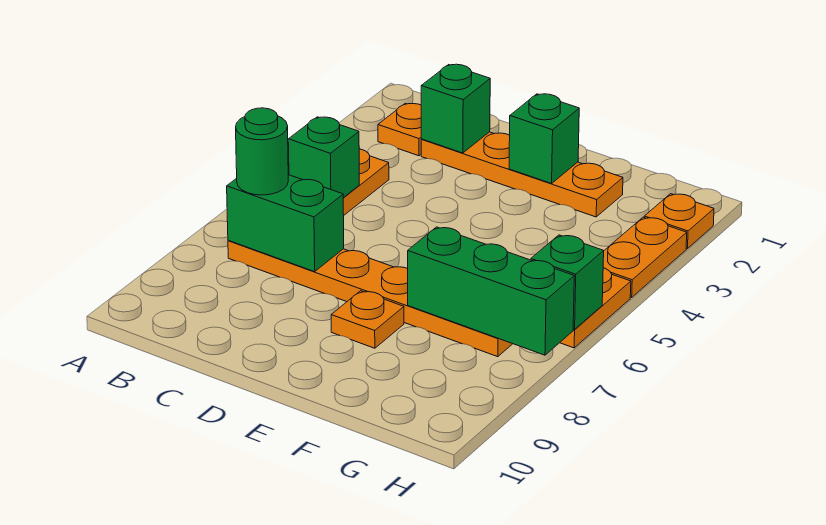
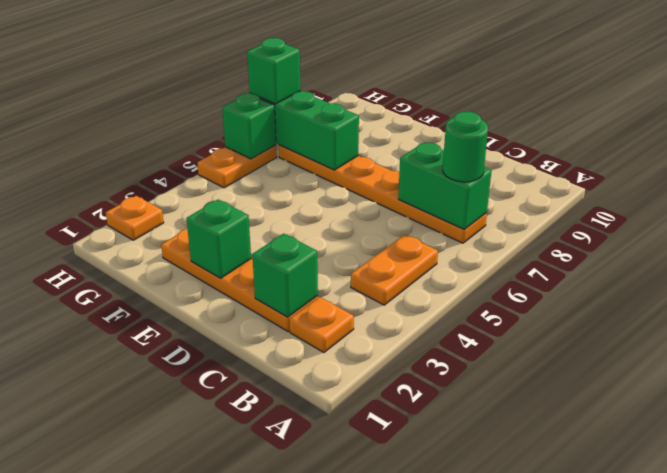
green brick B5 level 2 -> green brick H7 level 3
orange plate E8 level 1 -> none
orange plate H3:H4 level 1 -> none

